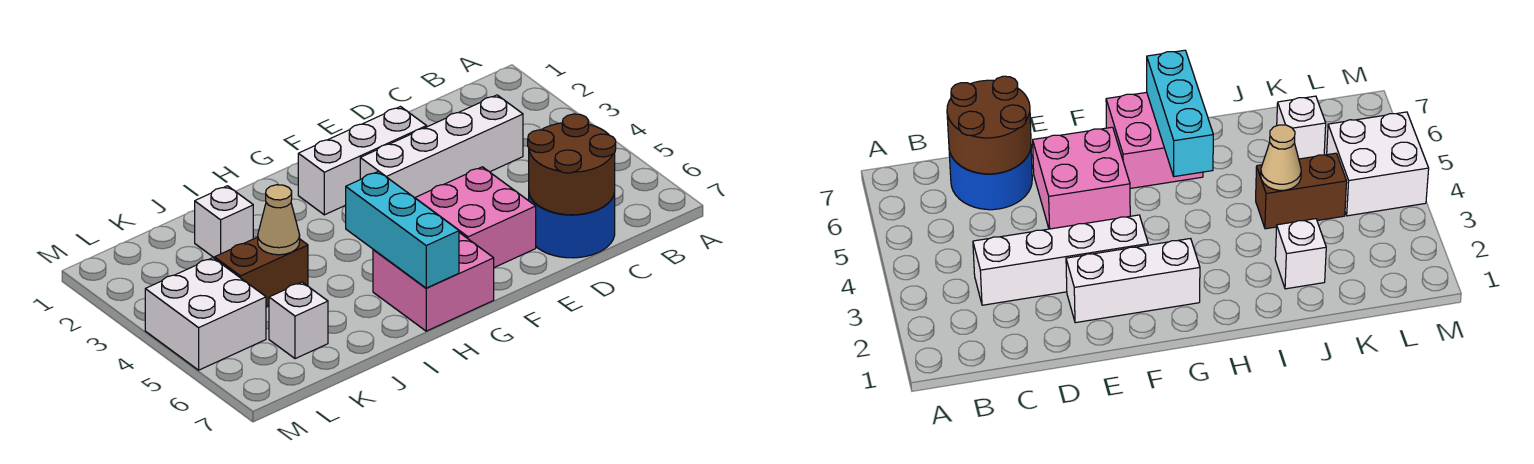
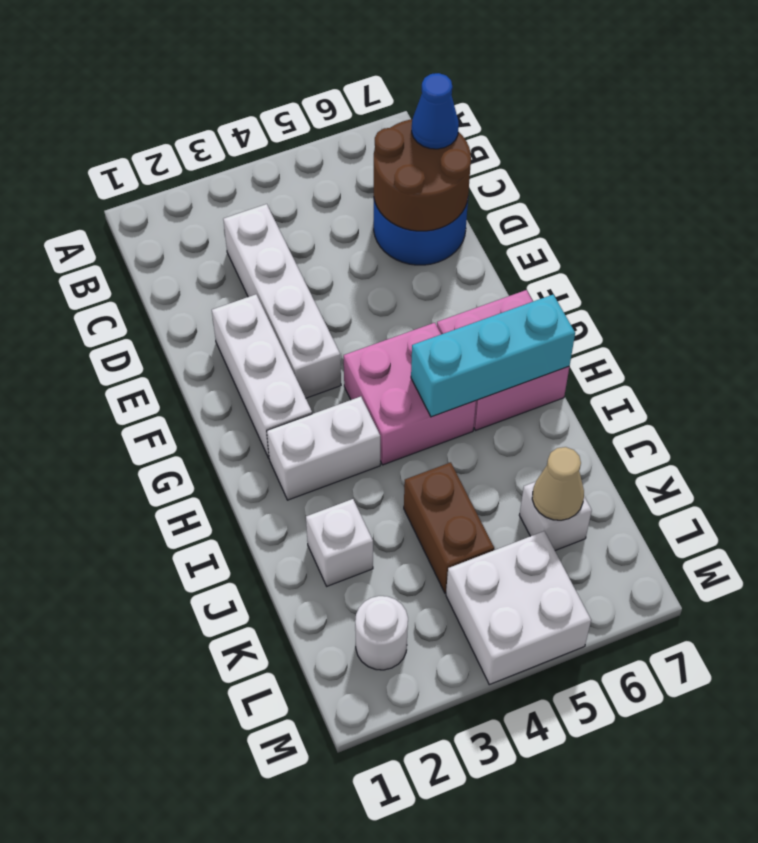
none -> blue cone C7 level 3
pink brick E5:F6 level 1 -> pink brick G4:H5 level 1
none -> white brick H2:H3 level 1
tan cone J4 level 2 -> tan cone K6 level 2
none -> white round brick L2 level 1

